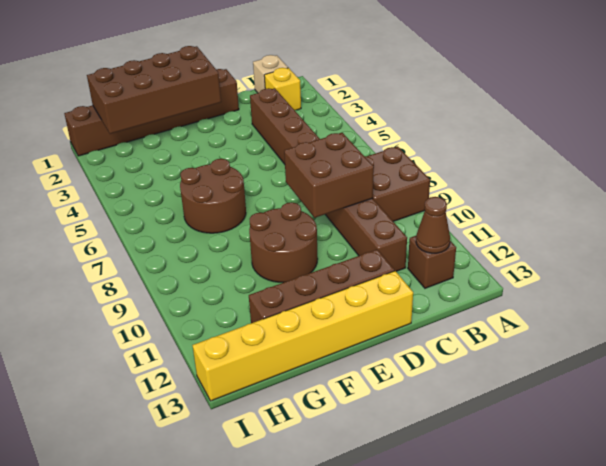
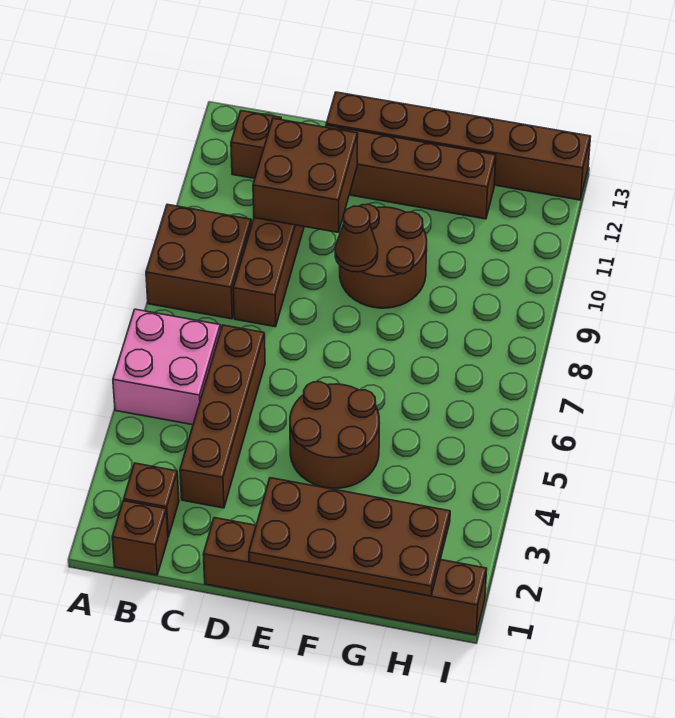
none -> pink brick A5:B6 level 1
tan brick B1 level 1 -> brown brick B1 level 1
yellow brick B2 level 1 -> brown brick B2 level 1
brown cone B12 level 2 -> brown cone E9 level 2
brown brick C8:D9 level 2 -> brown brick C10:D11 level 2
yellow brick D13:I13 level 1 -> brown brick D13:I13 level 1
brown brick E1:H2 level 2 -> brown plate E1:H2 level 2
brown round brick F6:G7 level 1 -> brown round brick E4:F5 level 1

